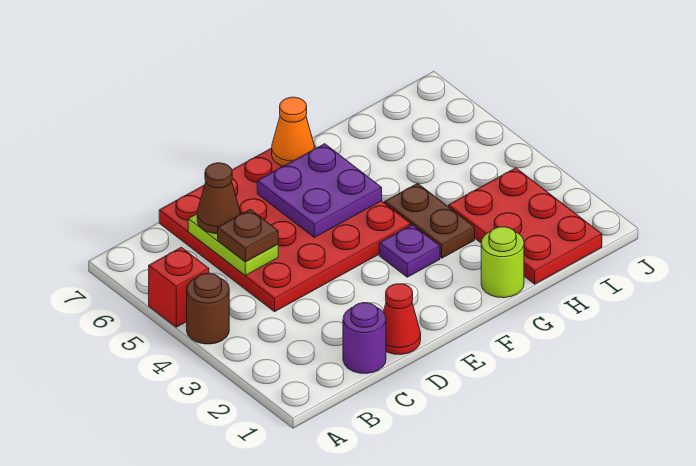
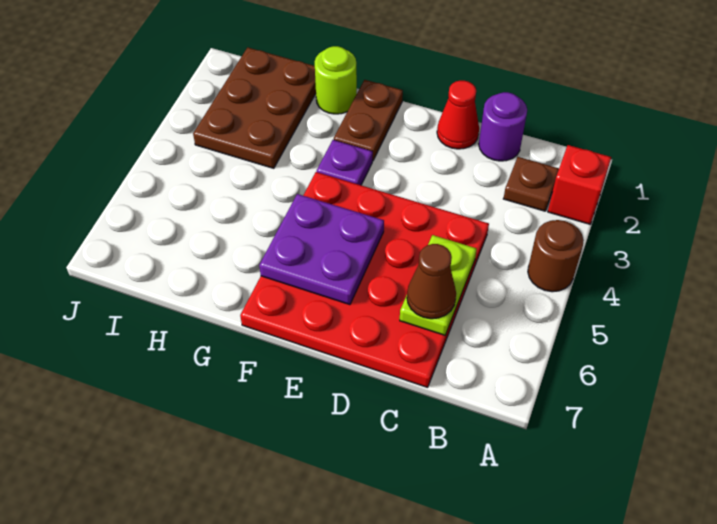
red brick A5 level 1 -> red brick A2 level 1
brown plate C5 level 3 -> brown plate B2 level 1
orange cone F7 level 2 -> none
brown plate G3:G4 level 1 -> brown plate F1:F2 level 1
red plate H1:I3 level 1 -> brown plate H1:I3 level 1

